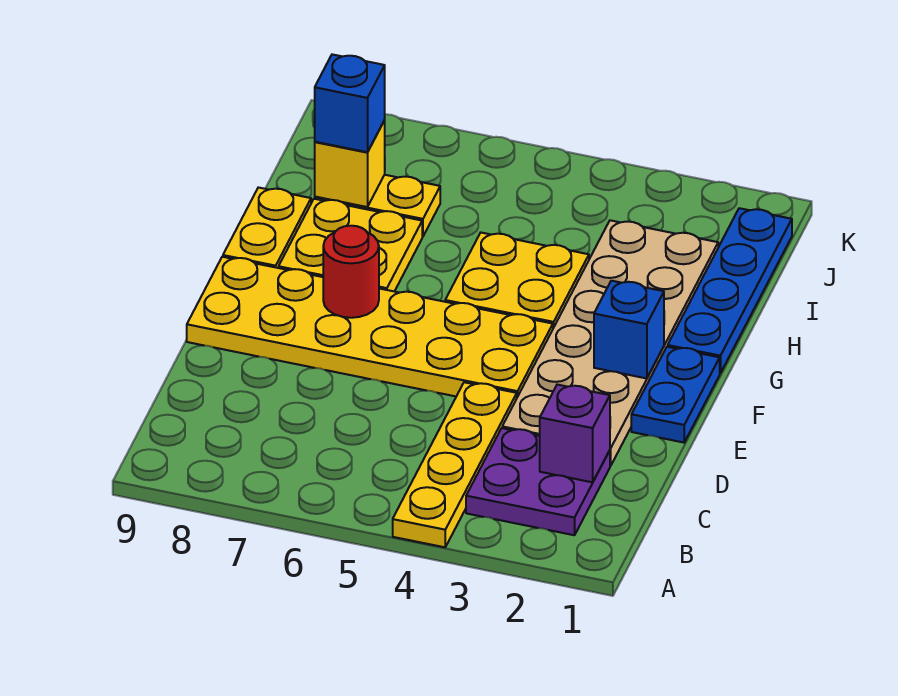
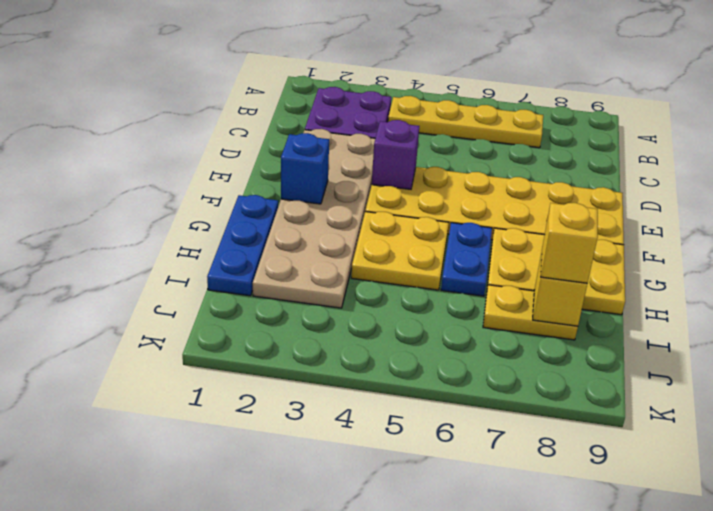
yellow plate A4:D4 level 1 -> yellow plate B4:B7 level 1
purple brick C2 level 2 -> purple brick E4 level 2
blue plate E1:F1 level 1 -> blue plate G6:H6 level 1
red round brick F7 level 2 -> none
blue plate G1:J1 level 1 -> blue plate G1:I1 level 1
blue brick I8 level 3 -> yellow brick I8 level 3

